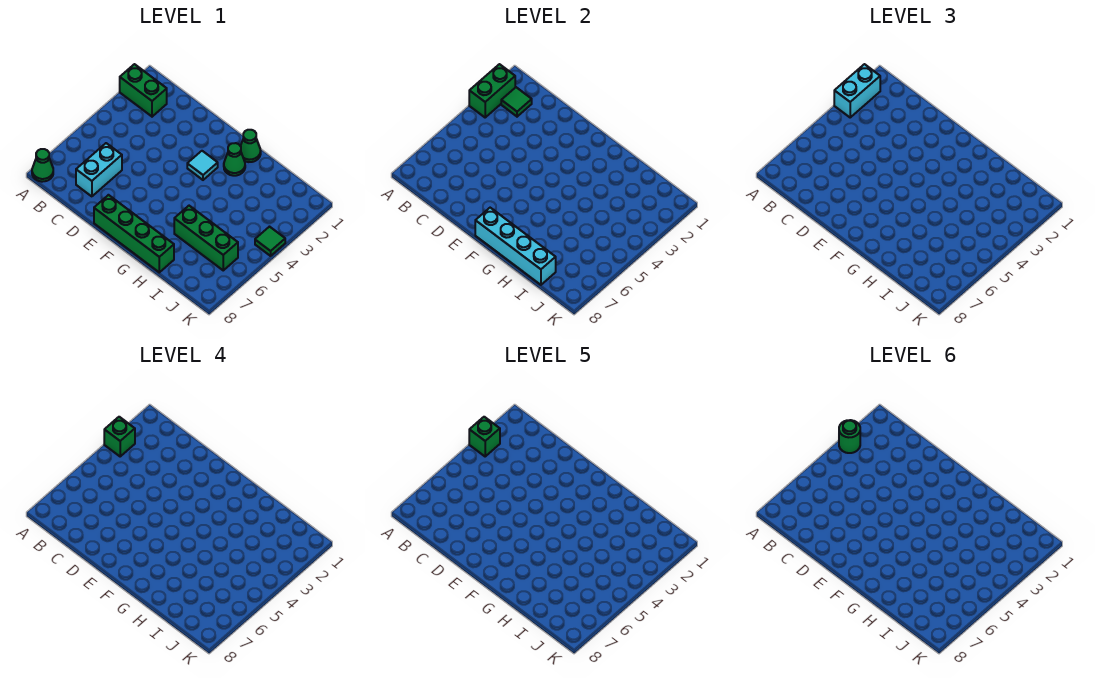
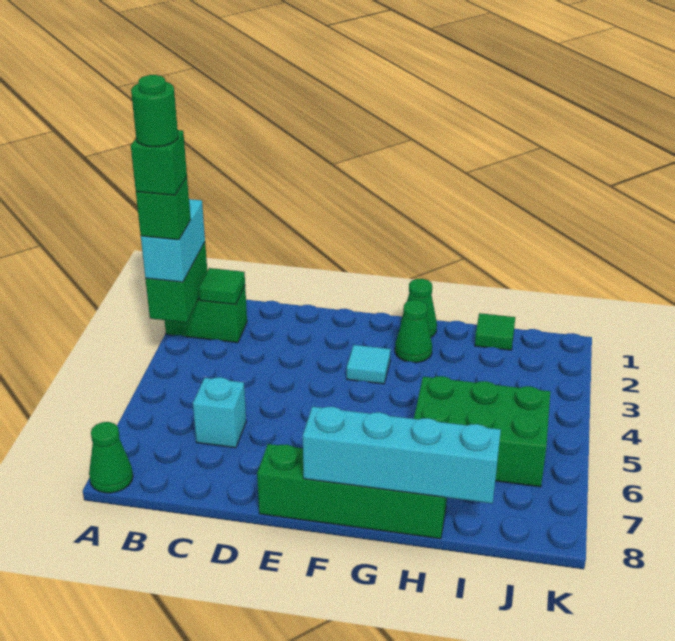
cyan brick C6:C7 level 1 -> cyan brick C6 level 1
green brick H6:J6 level 1 -> green brick H5:J6 level 1
green tile K4 level 1 -> green tile I1 level 1

